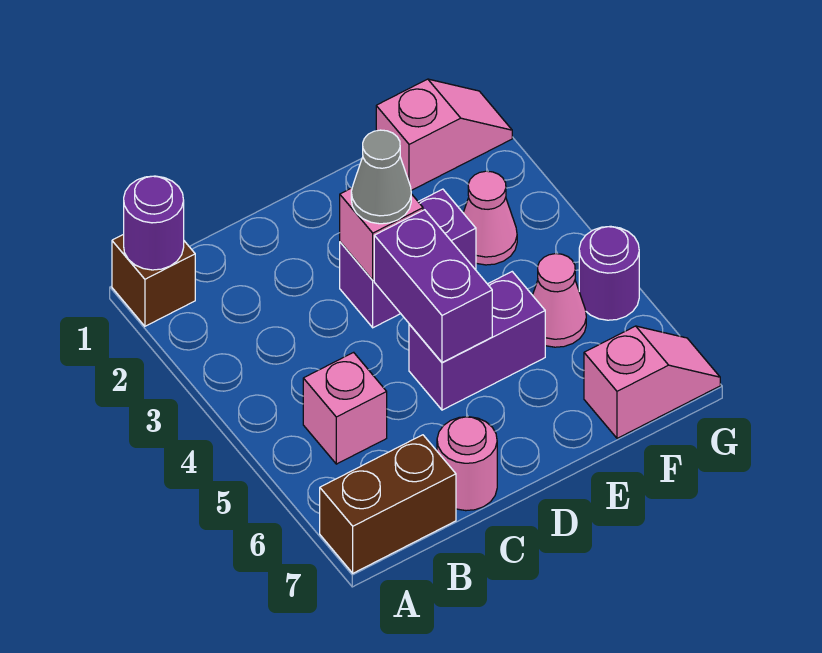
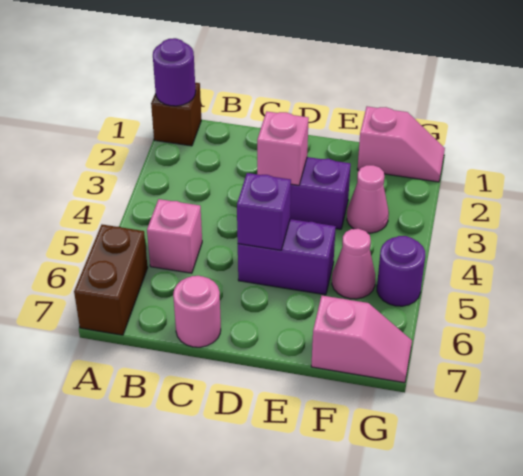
brown brick A7:B7 level 1 -> brown brick A6:A7 level 1
grey cone D3 level 3 -> none
purple brick D4:D5 level 2 -> purple brick D5 level 2

